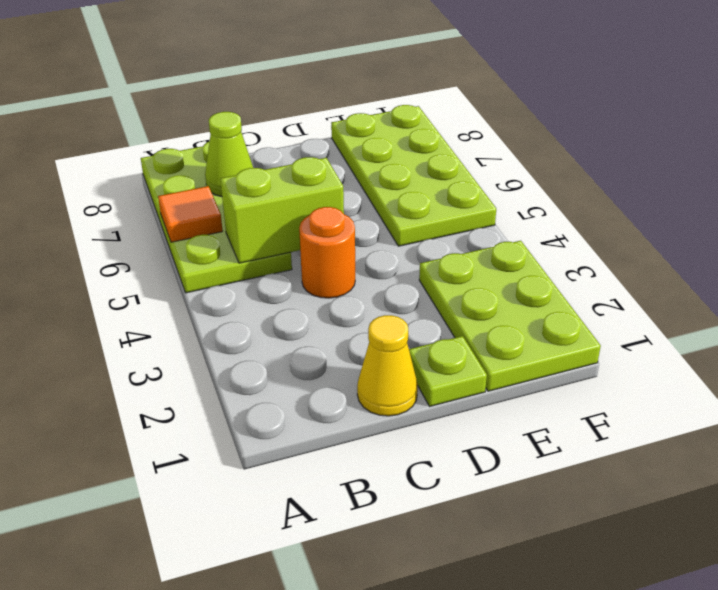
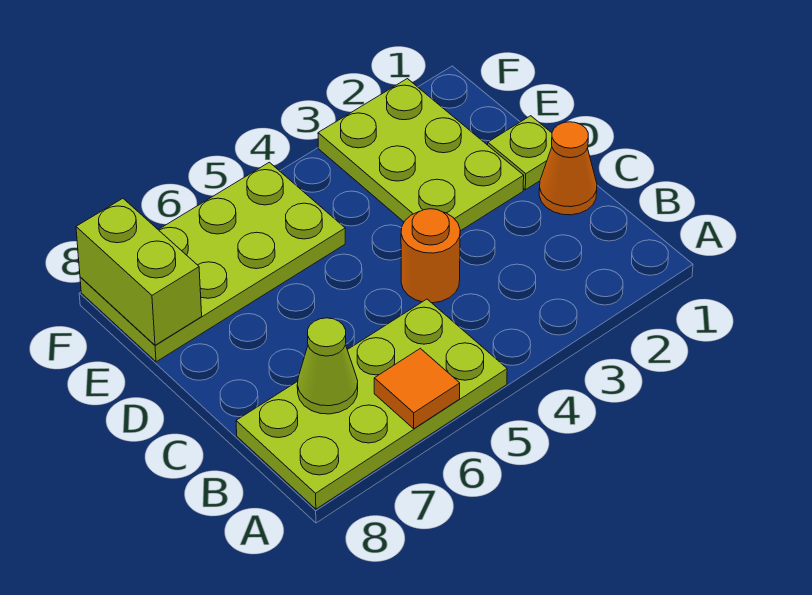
lime brick B5:C5 level 2 -> lime brick E8:F8 level 2
yellow cone C1 level 1 -> orange cone C1 level 1
lime plate E1:F3 level 1 -> lime plate D2:F3 level 1

